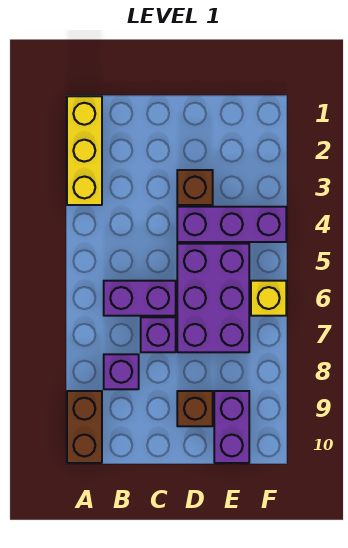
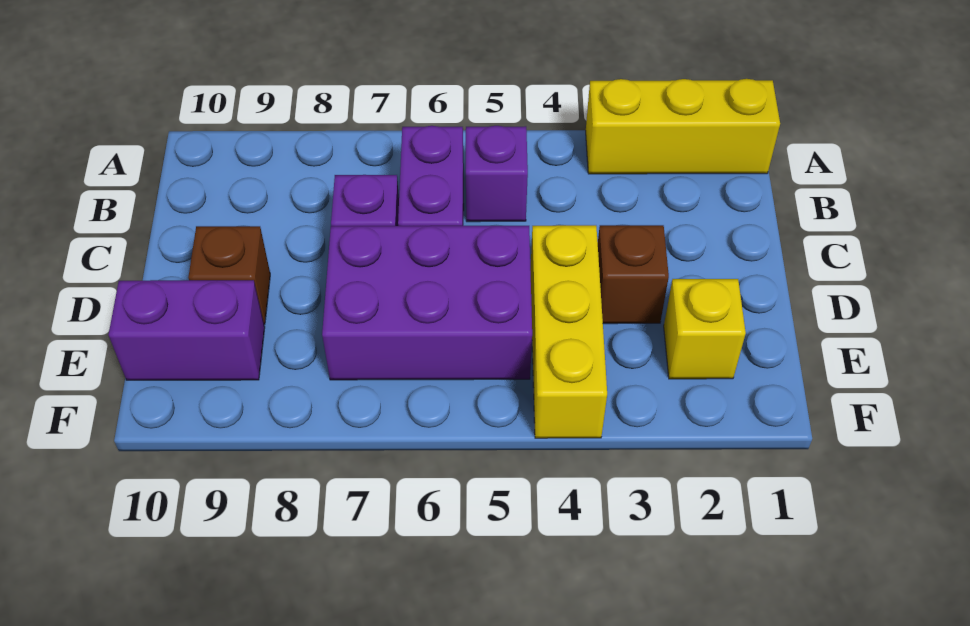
brown brick A9:A10 level 1 -> none
purple brick B8 level 1 -> purple brick B5 level 1
purple brick D4:F4 level 1 -> yellow brick D4:F4 level 1
yellow brick F6 level 1 -> yellow brick E2 level 1

